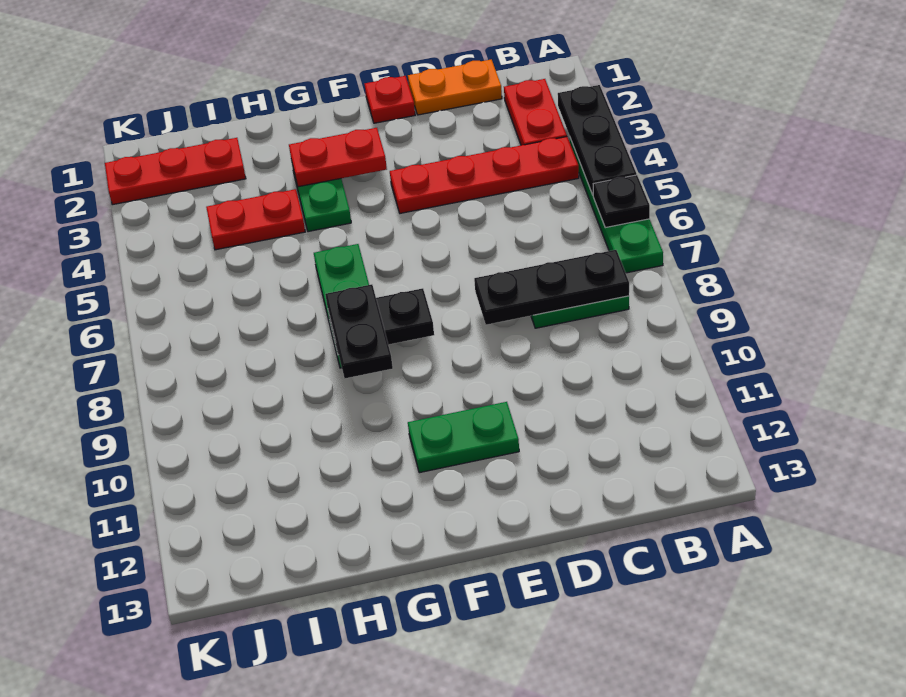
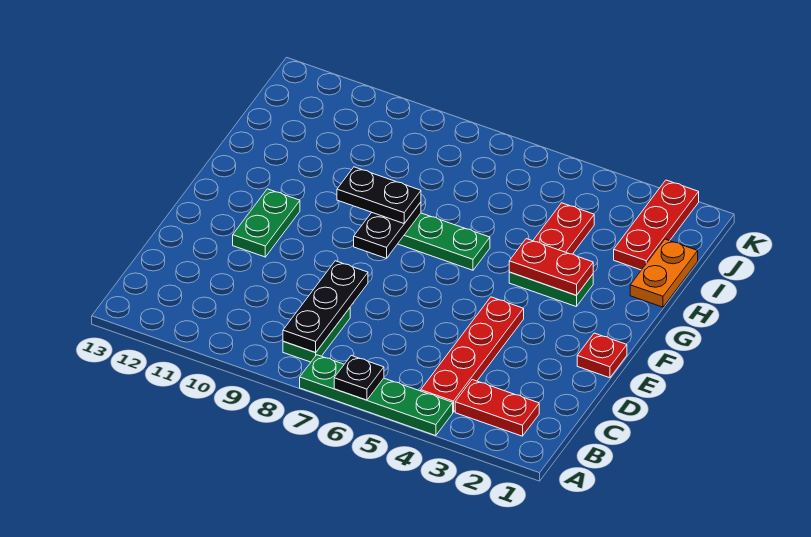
black plate A3:A5 level 2 -> none
orange plate C1:D1 level 1 -> orange plate H1:I1 level 1
red plate F3:G3 level 2 -> red plate G3:G4 level 2

